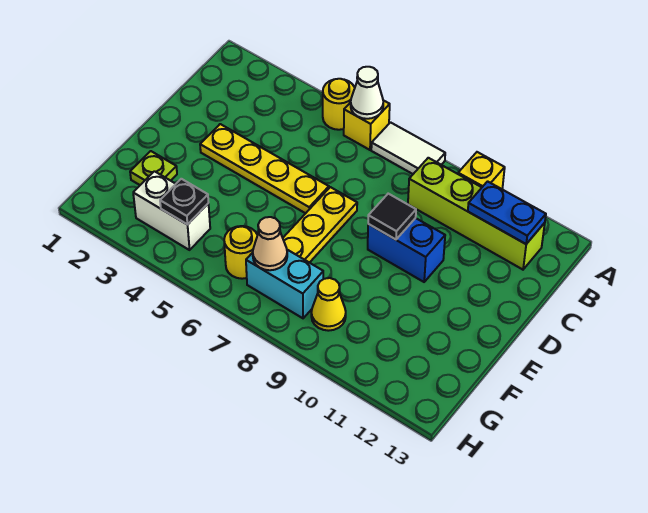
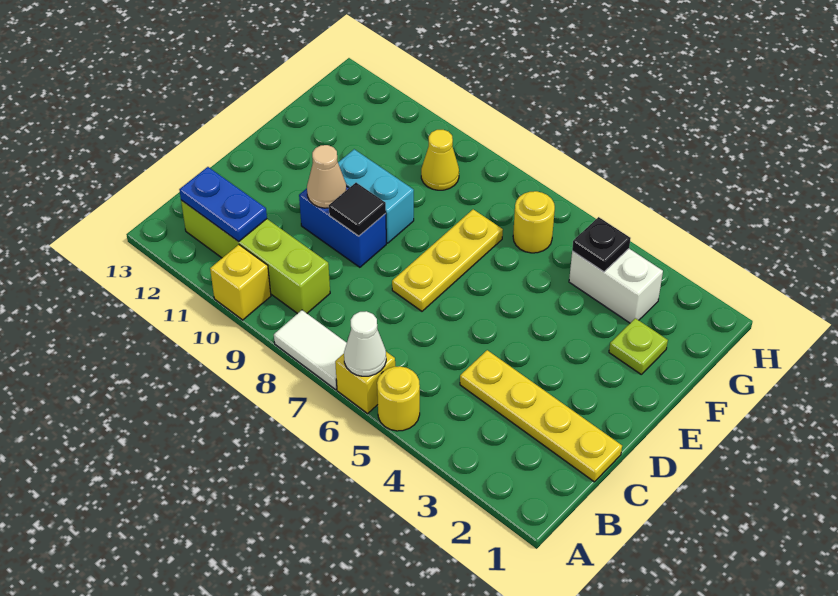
yellow plate D3:D6 level 1 -> yellow plate C1:C4 level 1
cyan brick G7:G8 level 1 -> cyan brick E9:E10 level 1
tan cone G7 level 2 -> tan cone D10 level 2

